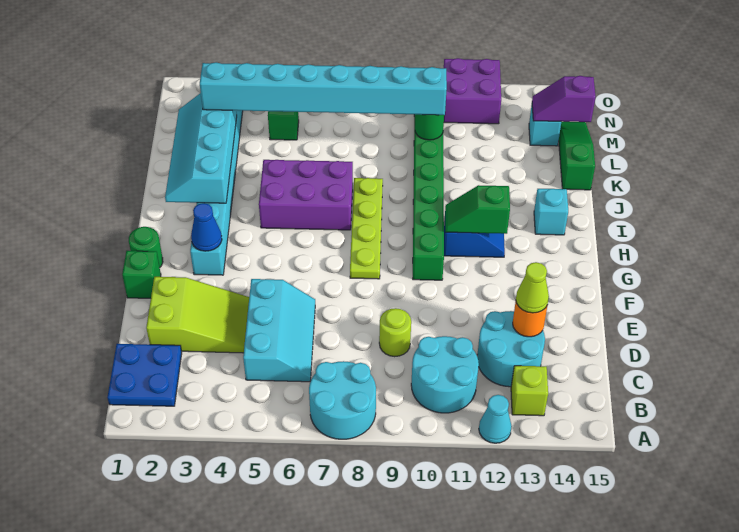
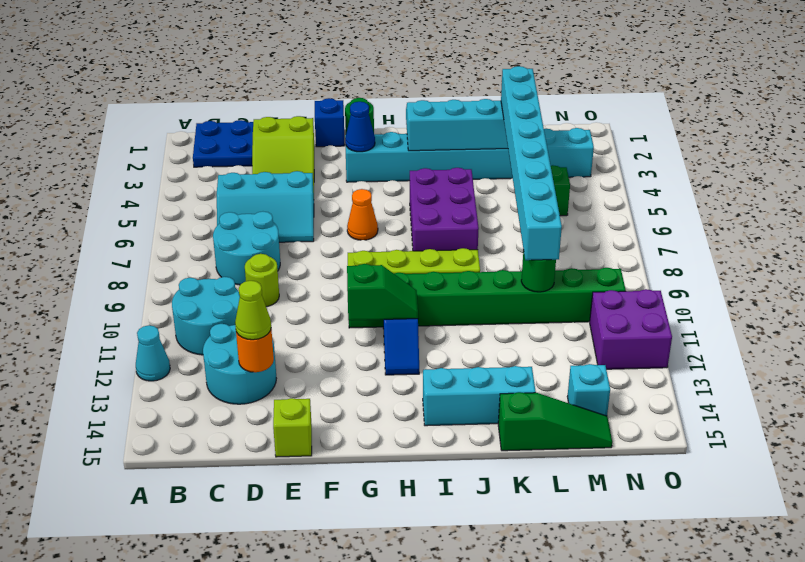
cyan round brick A7:B8 level 1 -> cyan round brick C7:D8 level 1
lime brick B13 level 1 -> lime brick E15 level 1
green brick F1 level 1 -> blue brick F1 level 1
none -> orange cone G6 level 1
green slope H11:H12 level 2 top 12 -> green slope G11:H11 level 2 top G
cyan brick I14 level 1 -> cyan brick I14:K14 level 1
purple slope M14:M15 level 2 top 15 -> none

